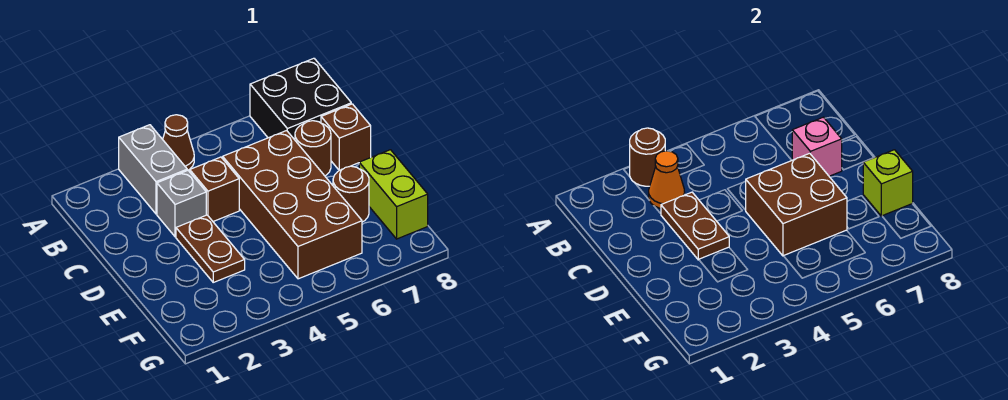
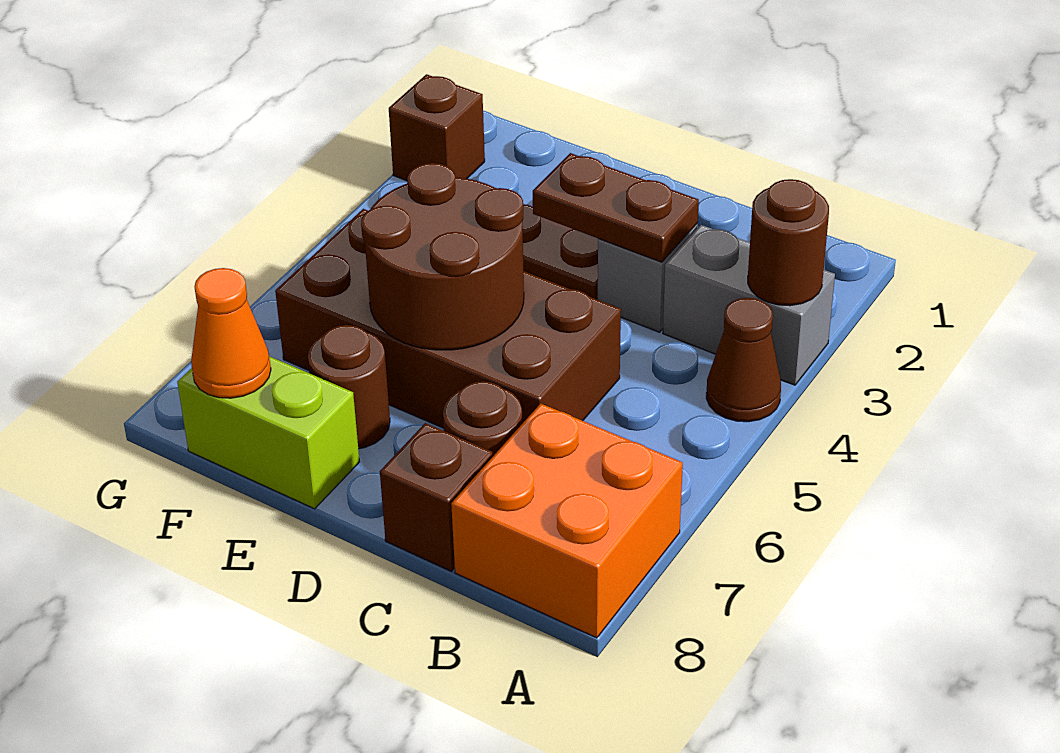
black brick A7:B8 level 1 -> orange brick A7:B8 level 1
orange cone B3 level 2 -> orange cone F8 level 2
brown brick C4 level 1 -> brown brick G2 level 1
pink brick C7 level 2 -> none
brown brick D5:E6 level 2 -> brown round brick D5:E6 level 2
lime brick E8 level 2 -> none

